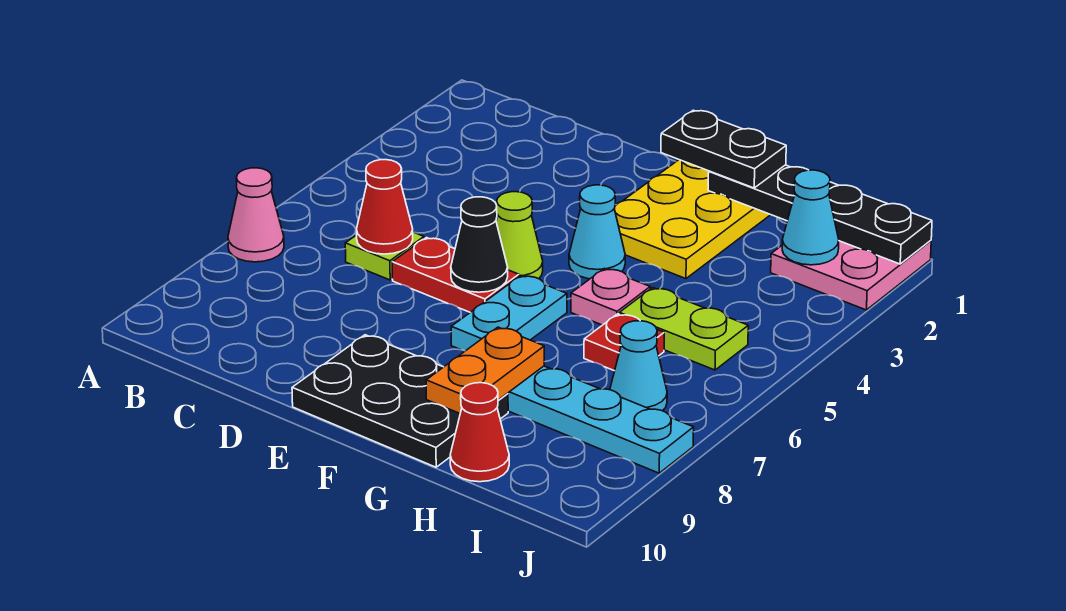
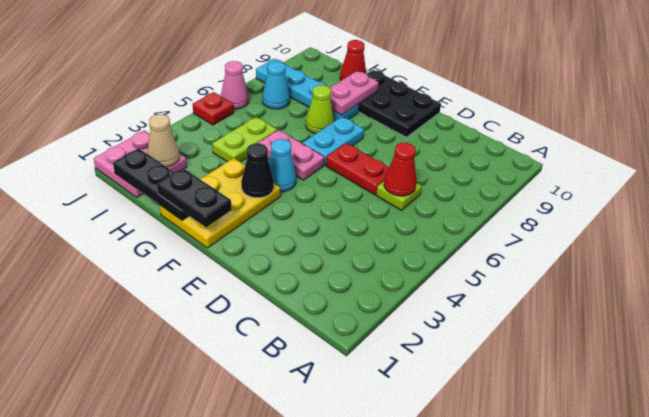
pink cone A7 level 1 -> pink cone J6 level 1
lime cone E5 level 1 -> lime cone G7 level 1
black cone E6 level 2 -> black cone F3 level 2
black plate G1:J1 level 2 -> black plate G1:I1 level 2
pink plate G5 level 1 -> pink plate F5:G5 level 1
orange plate G8:G9 level 2 -> pink plate G8:G9 level 2
lime plate H5:I5 level 1 -> lime plate H4:H5 level 1
red plate H6 level 1 -> red plate J5 level 1
cyan cone I2 level 2 -> tan cone I2 level 2

